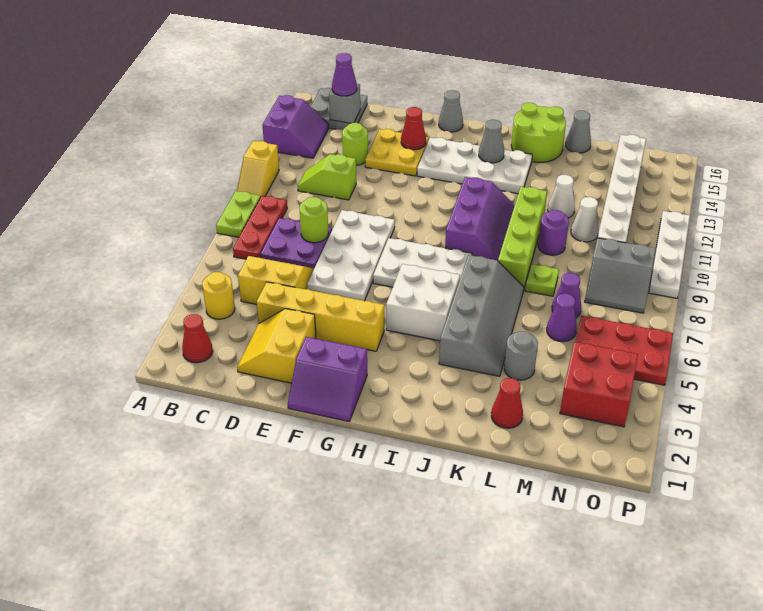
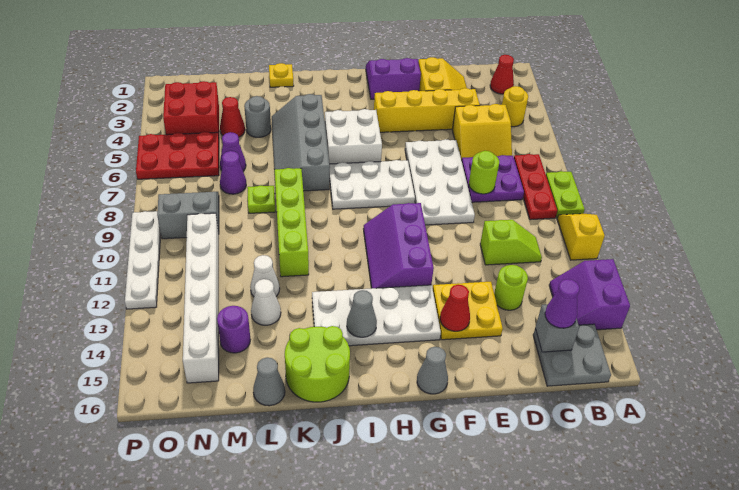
purple slope I9:J11 level 1 top I -> purple slope G10:H12 level 1 top G
none -> yellow plate K1 level 1
red cone L2 level 1 -> red cone M4 level 1
purple round brick L10 level 1 -> purple round brick M14 level 1
white cone M11 level 1 -> white cone L13 level 1

